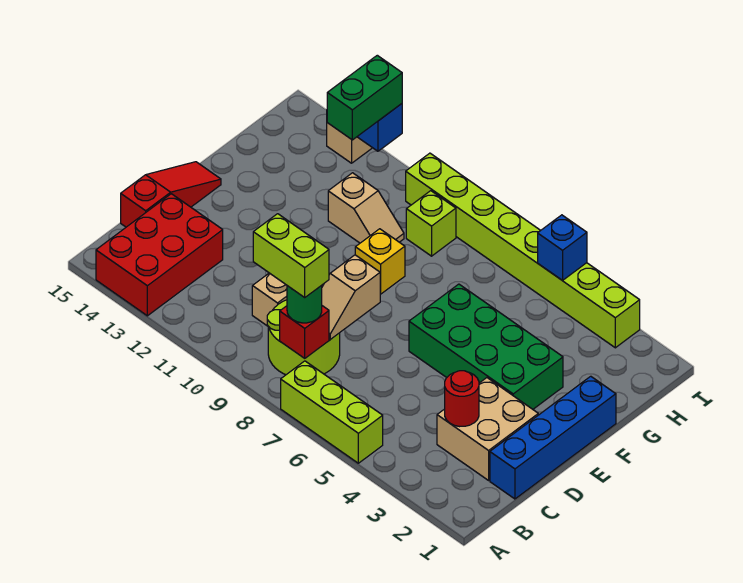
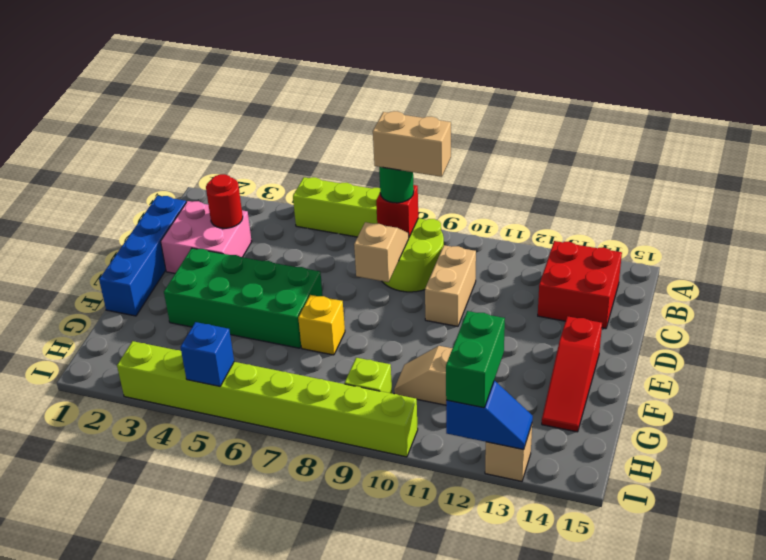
red brick A13:C14 level 1 -> red brick B13:C14 level 1
lime brick B8:B9 level 4 -> tan brick B8:B9 level 4
tan brick C2:D3 level 1 -> pink brick C2:D3 level 1
red slope C15:E15 level 1 top C -> red slope E14:G14 level 1 top E
yellow brick F9 level 1 -> yellow brick F7 level 1

